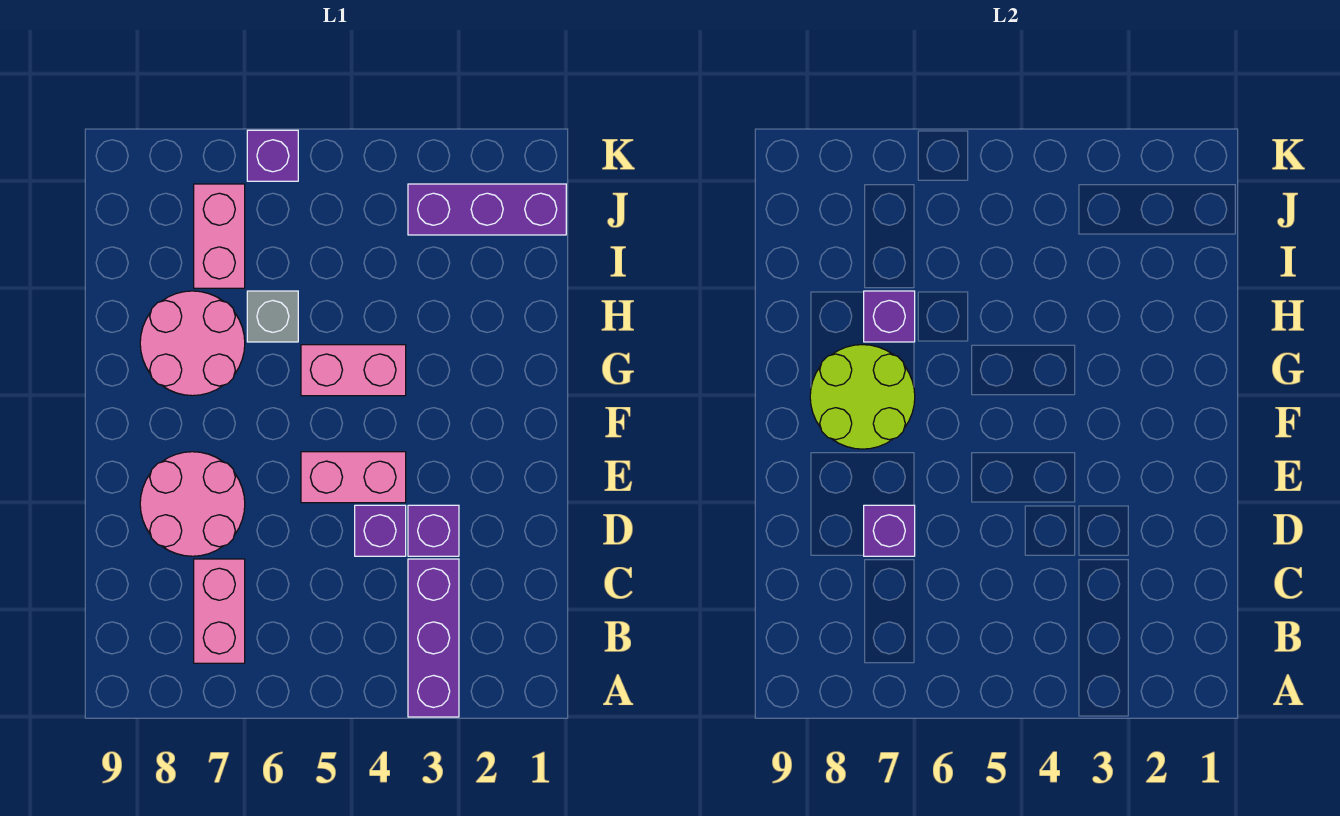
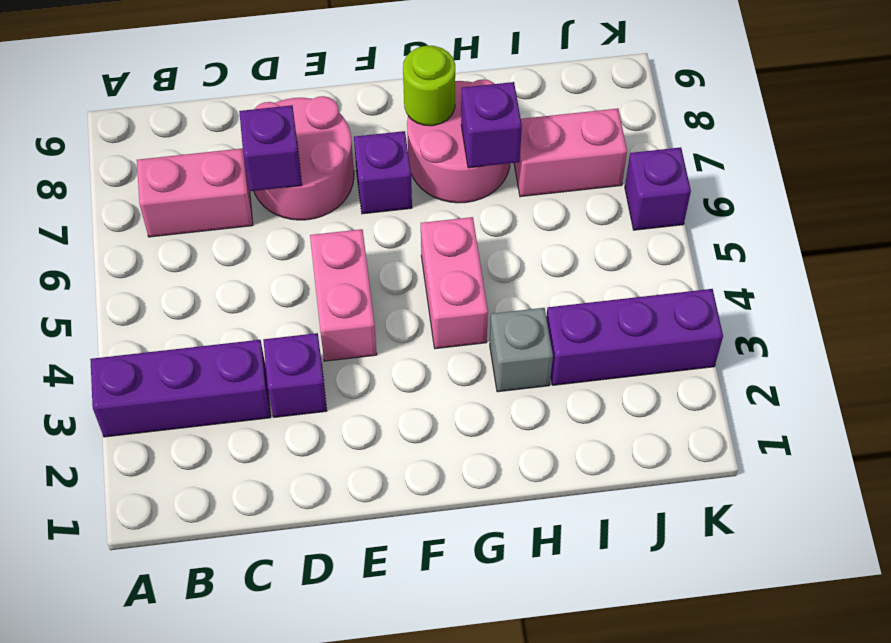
purple brick D4 level 1 -> purple brick F7 level 1
lime round brick F7:G8 level 2 -> lime round brick G8 level 2
grey brick H6 level 1 -> grey brick H3 level 1
purple brick J1:J3 level 1 -> purple brick I3:K3 level 1

